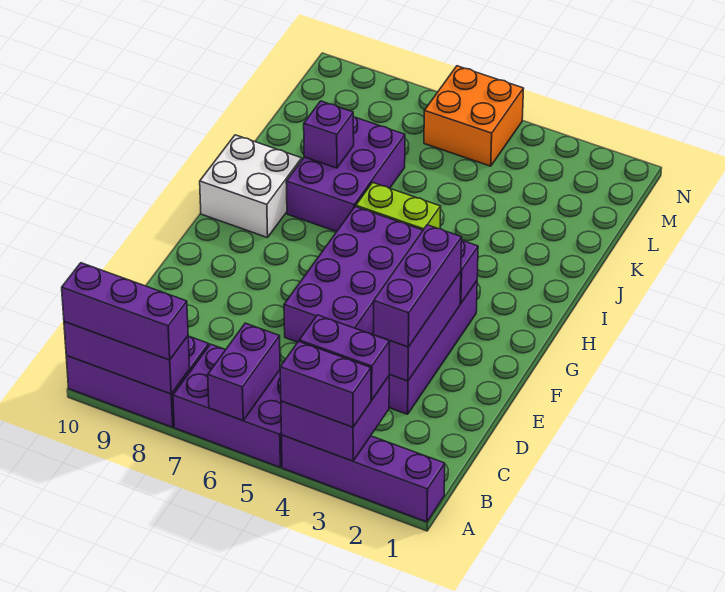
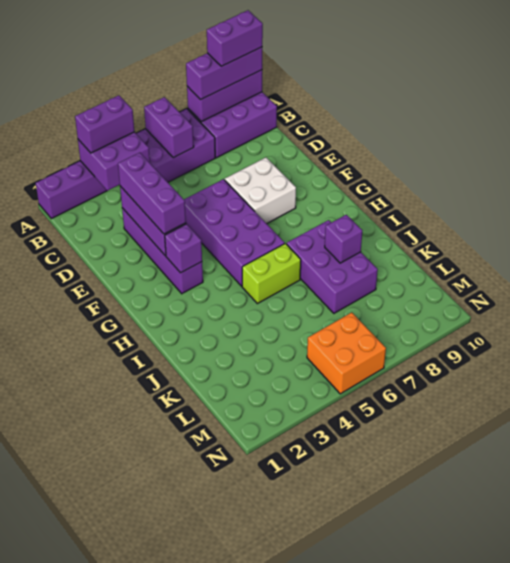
purple brick B3:B4 level 3 -> purple brick A9:A10 level 4
white brick H9:I10 level 1 -> white brick E7:F8 level 1

